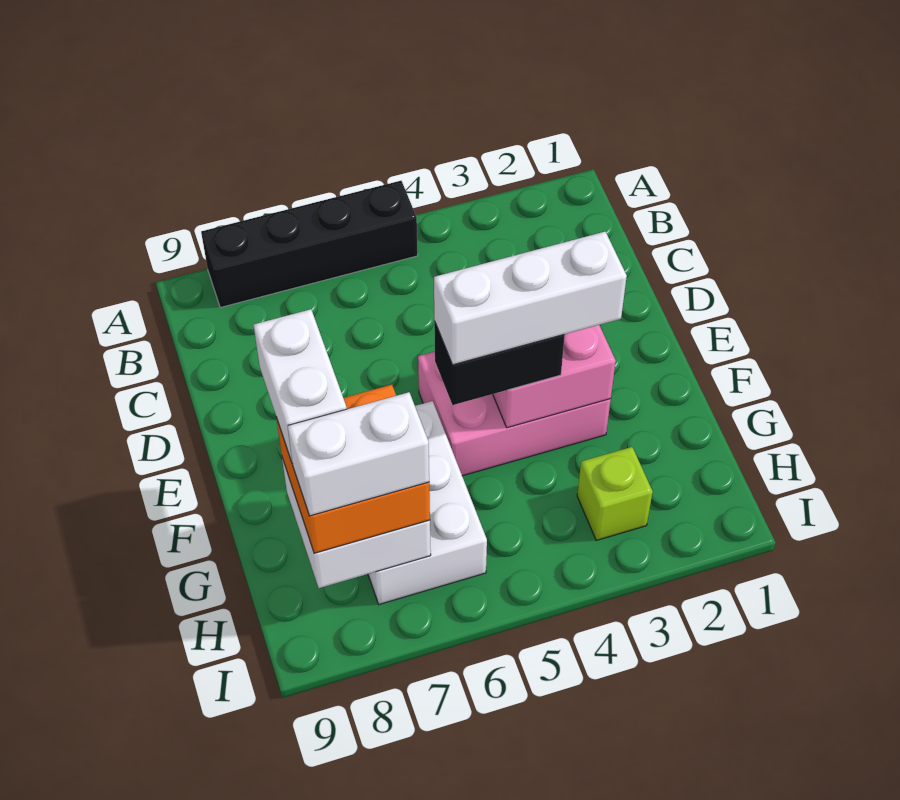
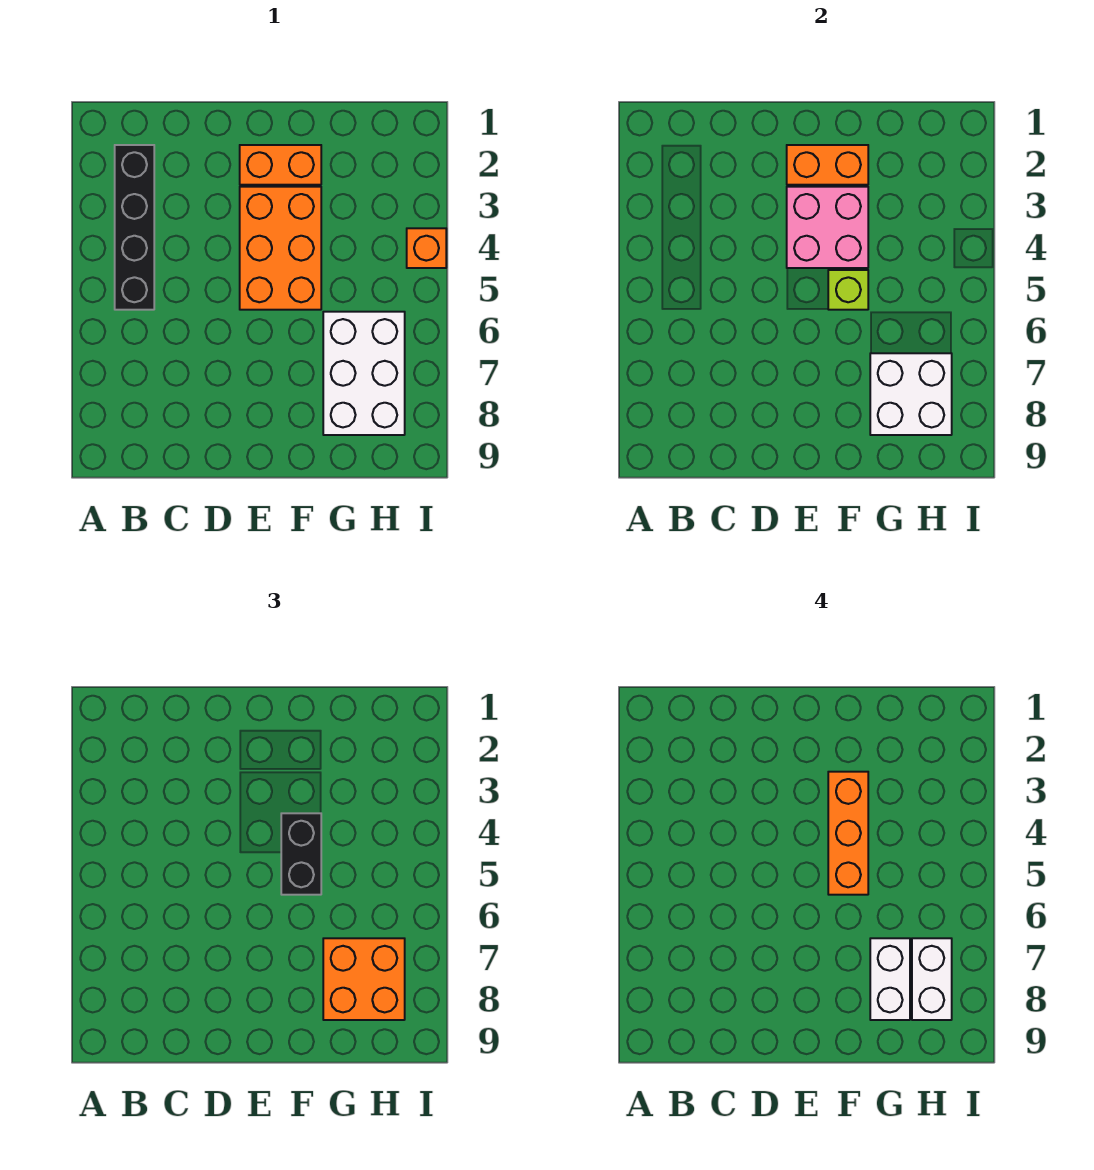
black brick A5:A8 level 1 -> black brick B2:B5 level 1
none -> orange brick E2:F2 level 1
none -> orange brick E2:F2 level 2
pink brick E3:F5 level 1 -> orange brick E3:F5 level 1
white brick F3:F5 level 4 -> orange brick F3:F5 level 4
white brick F6:H7 level 1 -> white brick G6:H8 level 1
white brick F8:G8 level 4 -> white brick G7:G8 level 4
lime brick H3 level 1 -> lime brick F5 level 2
none -> orange brick I4 level 1

